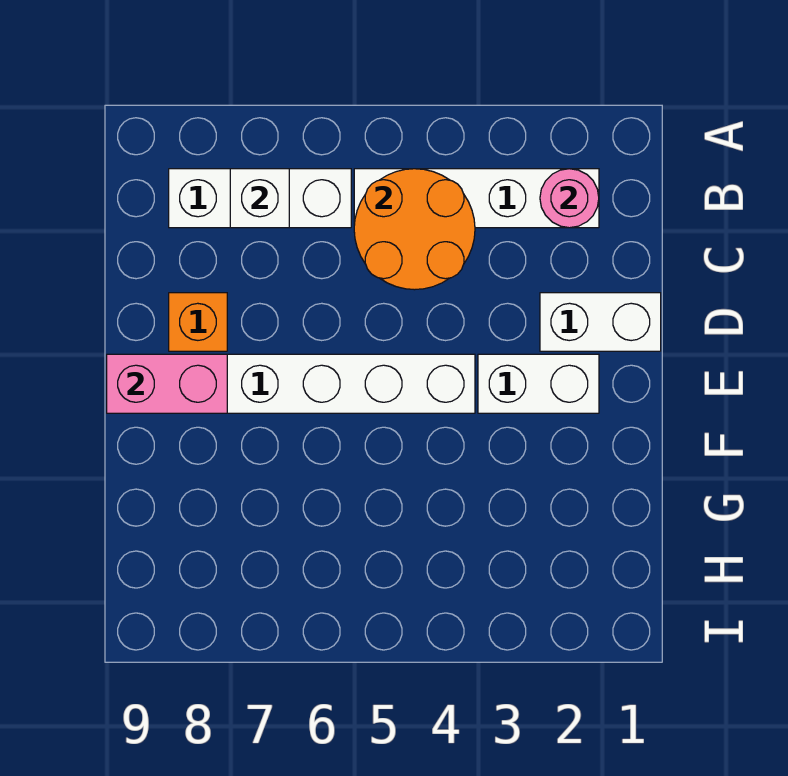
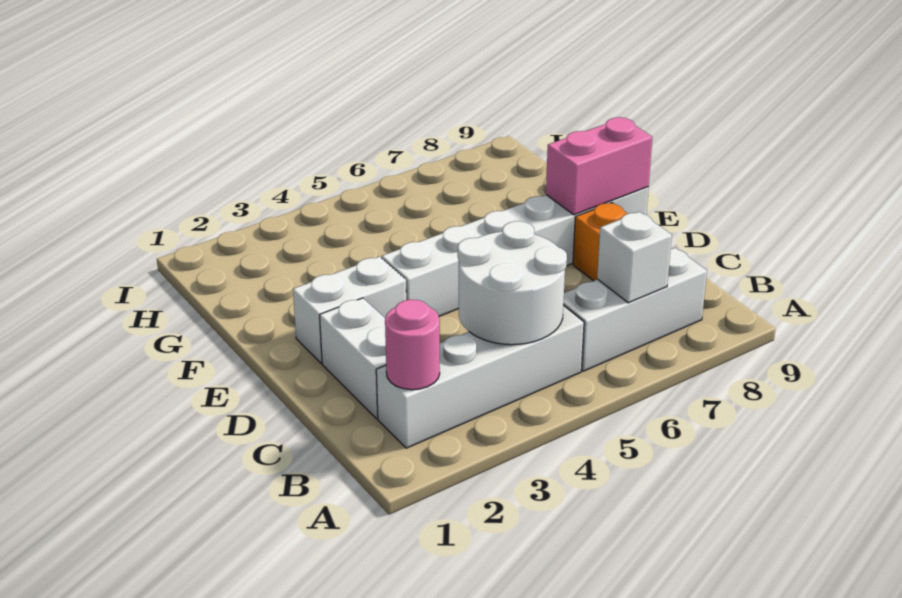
orange round brick B4:C5 level 2 -> white round brick B4:C5 level 2
white brick D1:D2 level 1 -> white brick C2:D2 level 1

